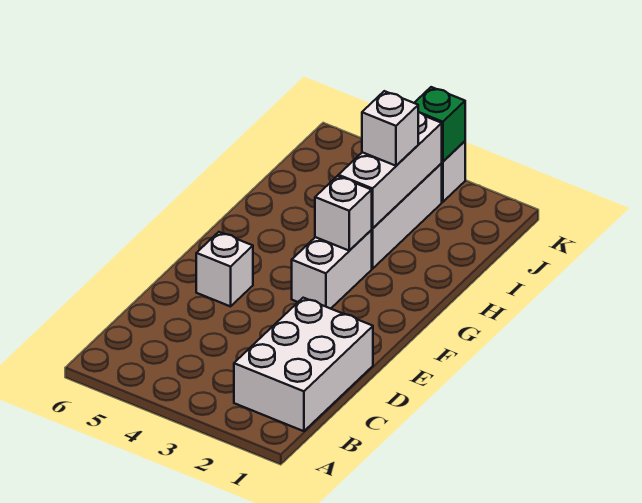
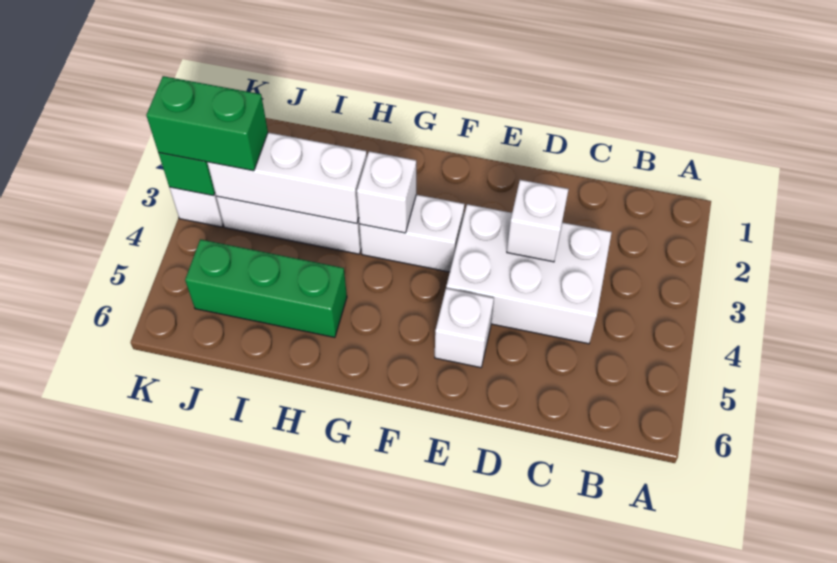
white brick B1:D2 level 1 -> white brick C3:E4 level 1
none -> green brick H5:J5 level 1
white brick I3 level 3 -> white brick D3 level 2
none -> green brick J3:K3 level 3

